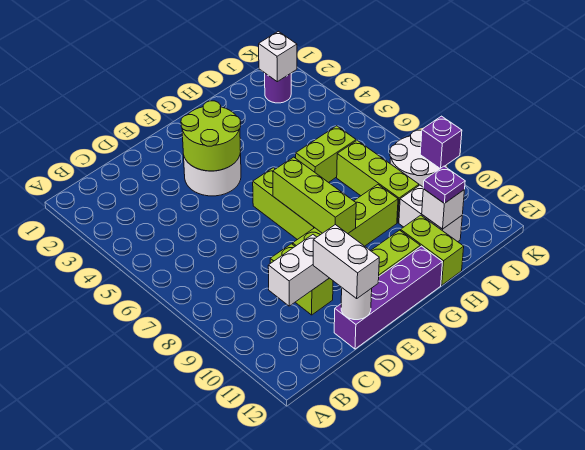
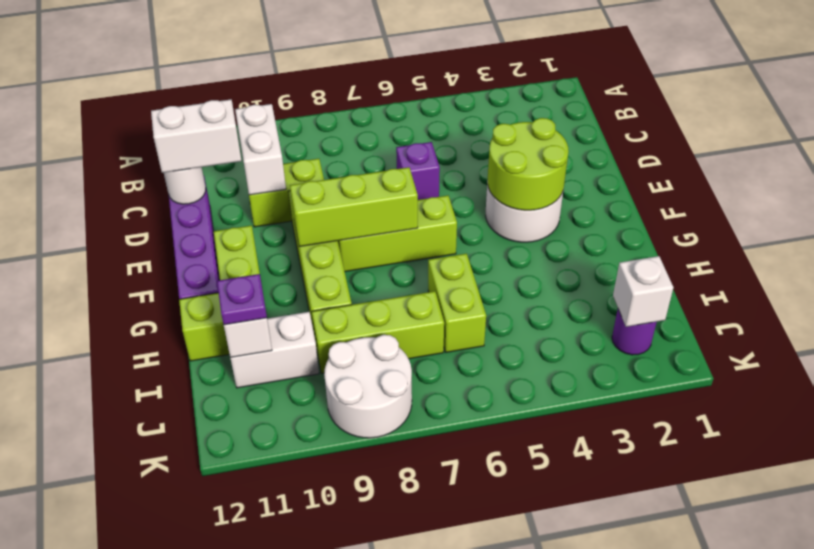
purple brick K9 level 2 -> purple brick D6 level 1

